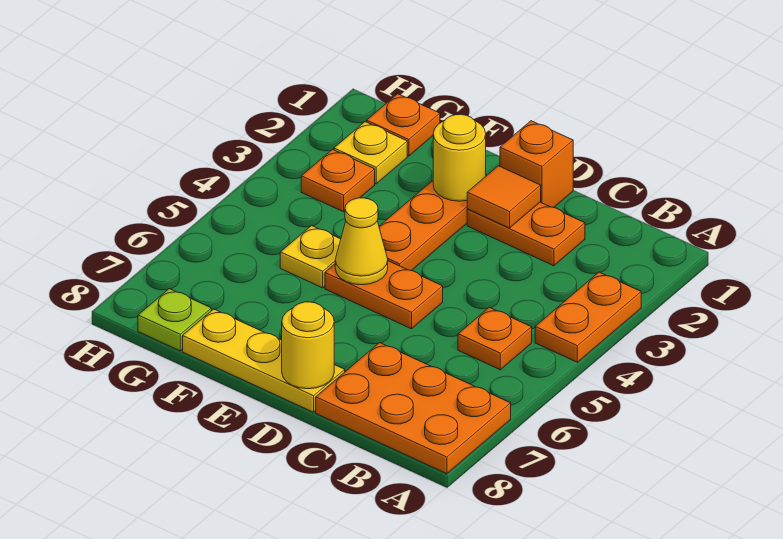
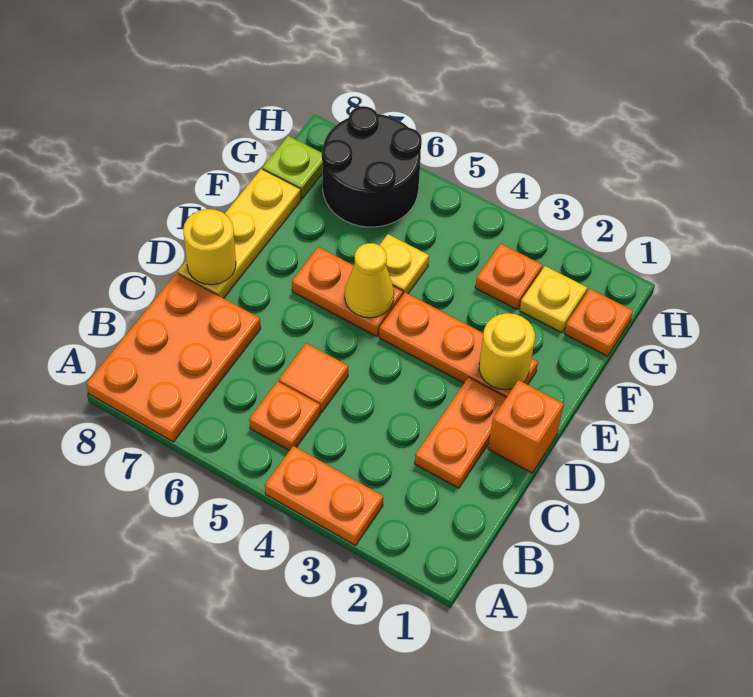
orange tile D2 level 2 -> orange tile C5 level 1
orange plate D5:E5 level 1 -> orange plate E5:E6 level 1
none -> black round brick G6:H7 level 1

